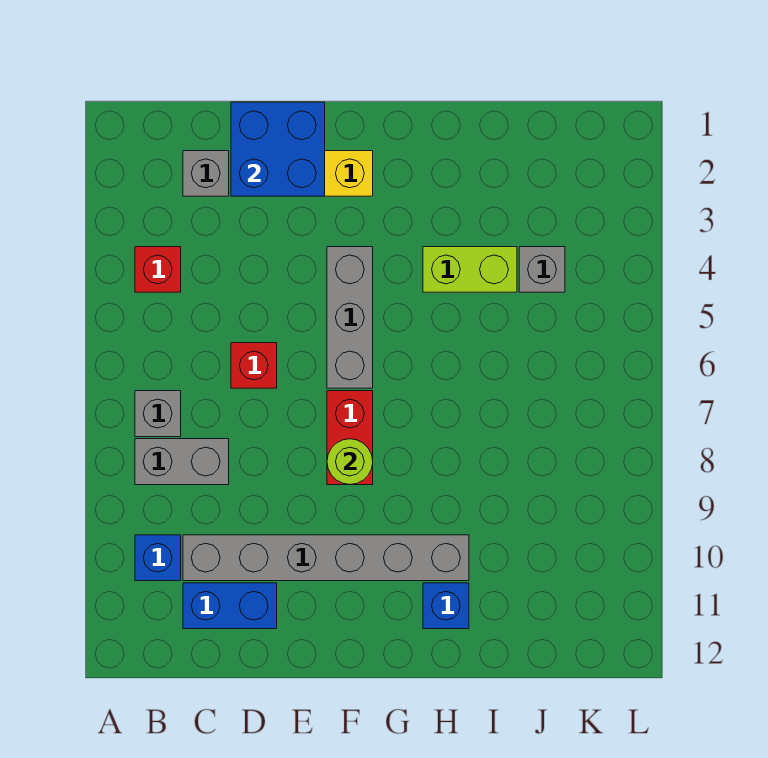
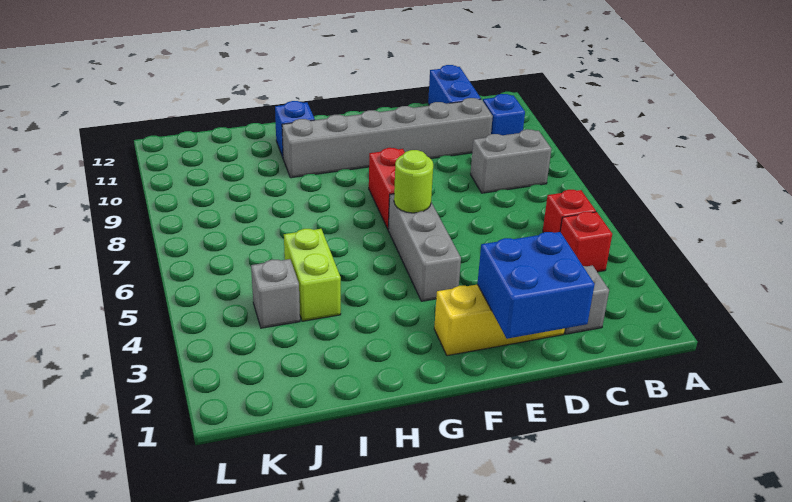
grey brick B7 level 1 -> none
blue brick C11:D11 level 1 -> blue brick C11:C12 level 1
red brick D6 level 1 -> red brick B5 level 1
lime round brick F8 level 2 -> lime round brick F6 level 2
lime brick H4:I4 level 1 -> lime brick I4:I5 level 1

